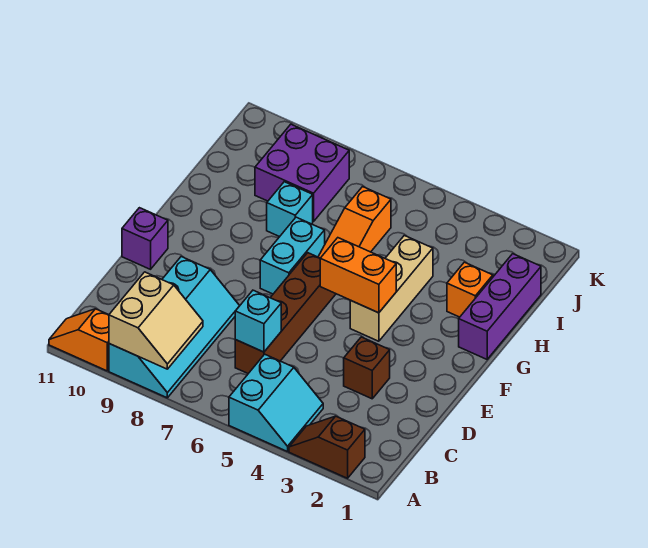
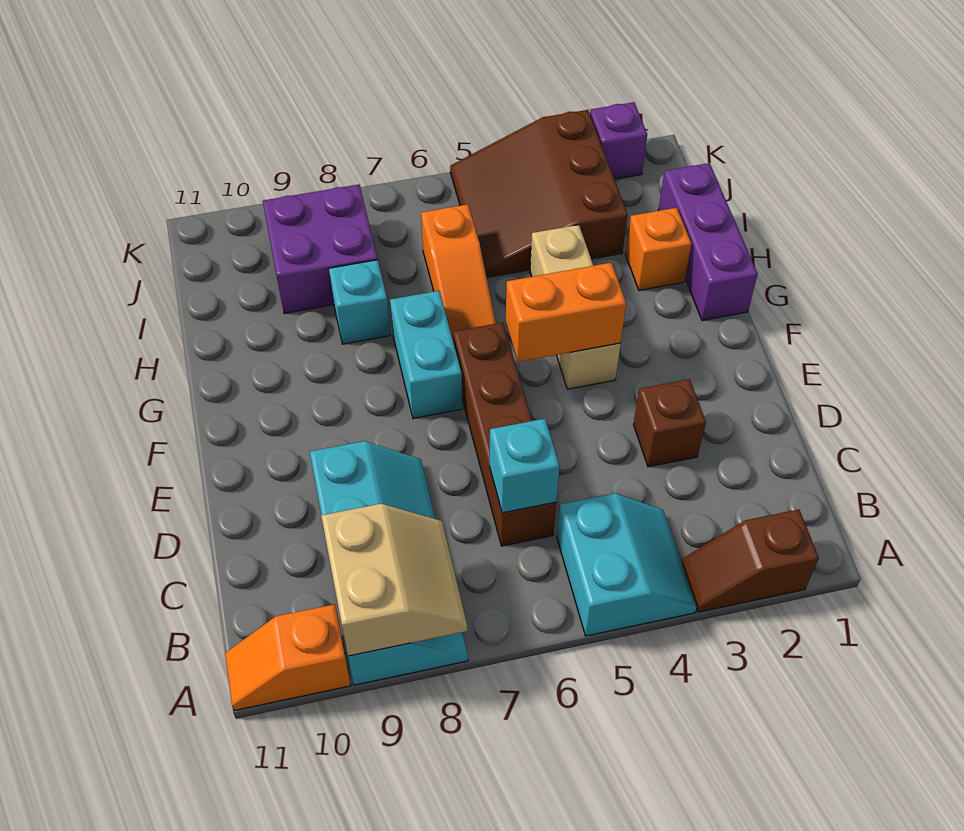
purple brick E11 level 1 -> purple brick K2 level 1
none -> brown slope I3:K5 level 1 top 3

